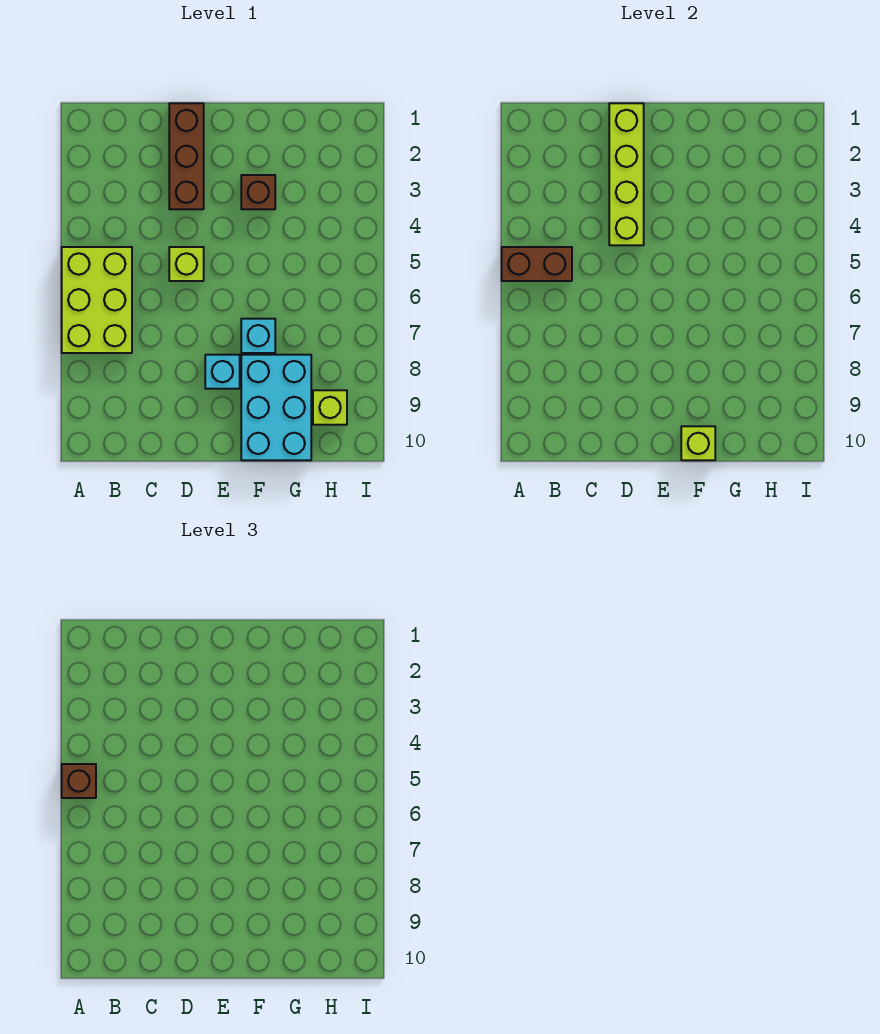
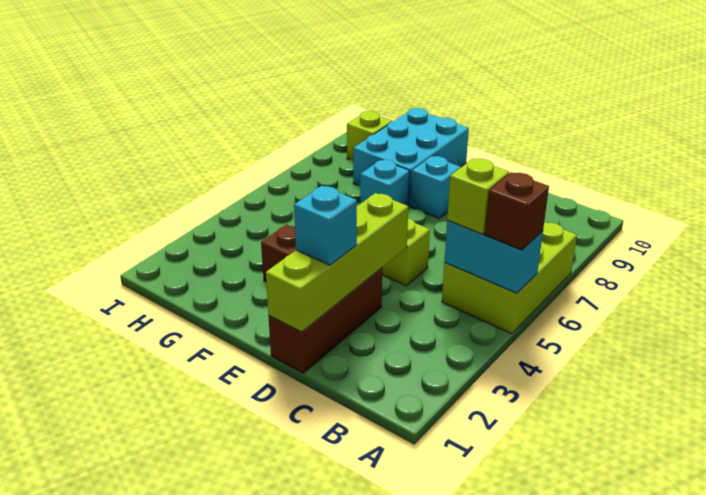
brown brick A5:B5 level 2 -> cyan brick A5:B5 level 2
none -> cyan brick D2 level 3
lime brick F10 level 2 -> lime brick B5 level 3

